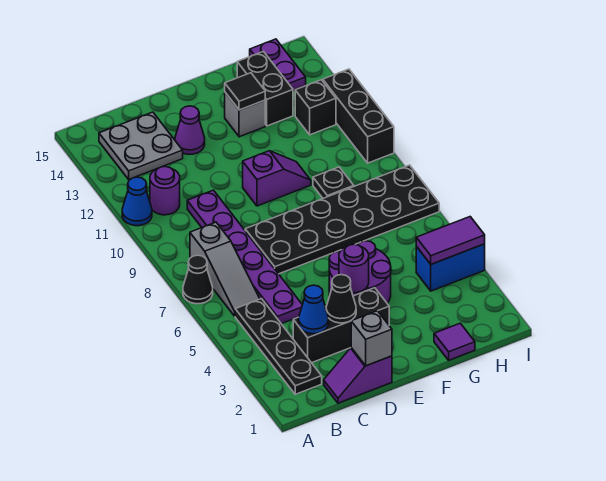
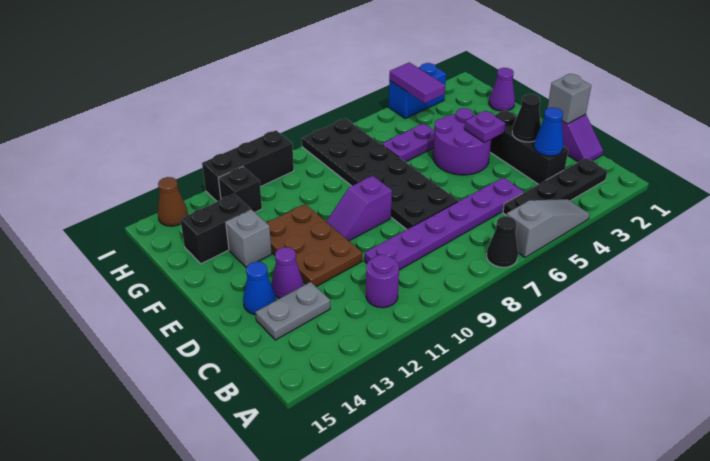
blue cone A11 level 1 -> blue cone D14 level 1
grey slope B6:B8 level 1 top 8 -> grey slope A4:A6 level 1 top 6
grey plate B13:C14 level 1 -> grey plate C13:C14 level 1
none -> brown plate D11:F12 level 1
purple round brick E4 level 2 -> purple plate E4 level 2
purple slope E10:F10 level 1 top E -> purple slope E9:E10 level 1 top 9
black tile F13 level 2 -> none
purple tile G1 level 1 -> purple cone G1 level 1
black plate G9 level 1 -> none
blue brick H4:I4 level 1 -> blue brick I3:I4 level 1
purple plate H14:H15 level 1 -> purple plate G5:G6 level 1
none -> brown cone I14 level 1

